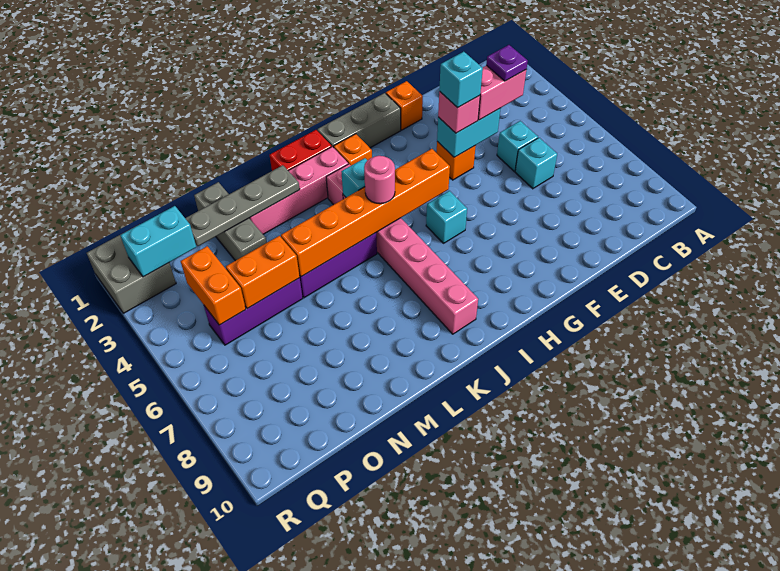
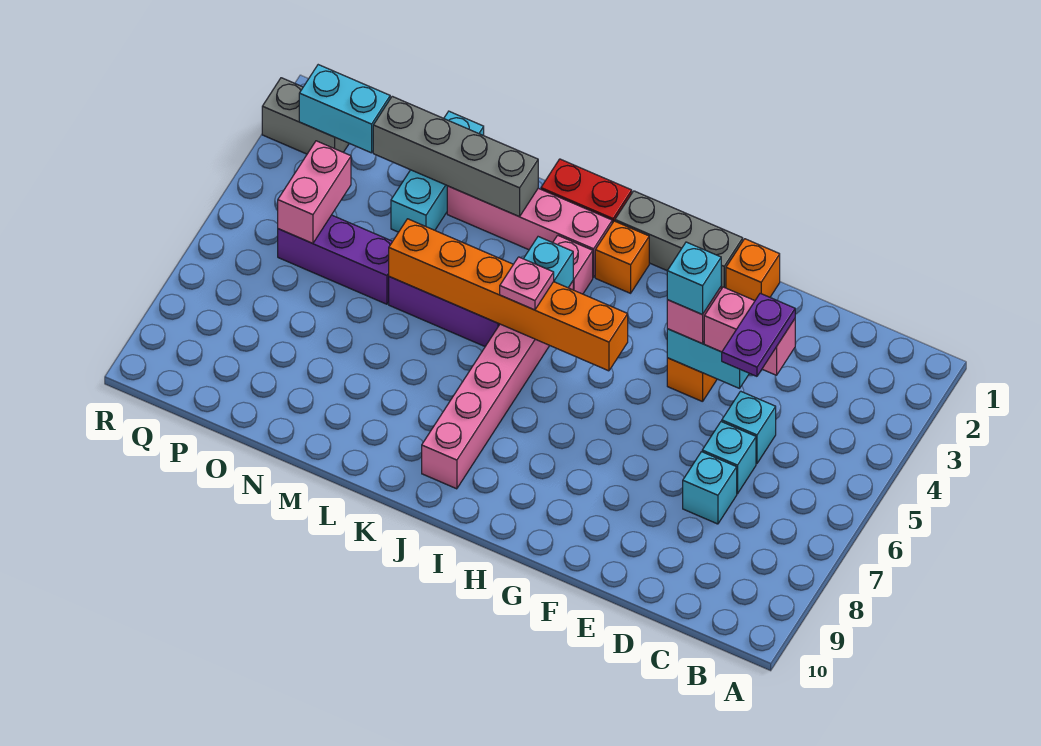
purple plate D4 level 4 -> purple plate D4:D5 level 4
cyan brick H6 level 1 -> cyan brick D7 level 1
pink round brick J5 level 3 -> pink plate J5 level 3
grey plate L2:O2 level 2 -> grey brick L2:O2 level 2
grey brick N1:N3 level 1 -> cyan brick N1:N3 level 1
orange brick N5:O5 level 2 -> none
orange brick P4:P5 level 2 -> pink brick P4:P5 level 2
grey brick Q1:R2 level 1 -> grey brick Q2:R2 level 1

